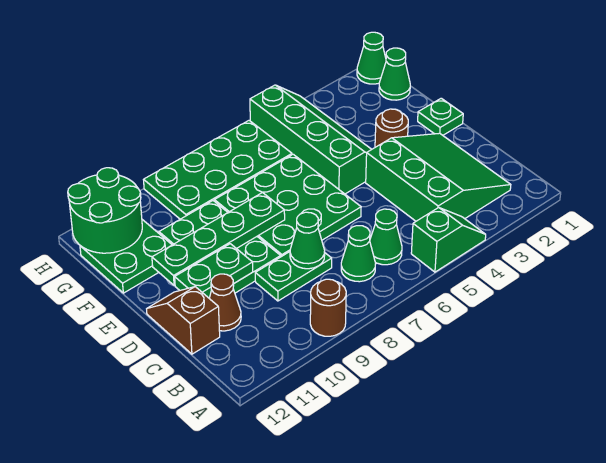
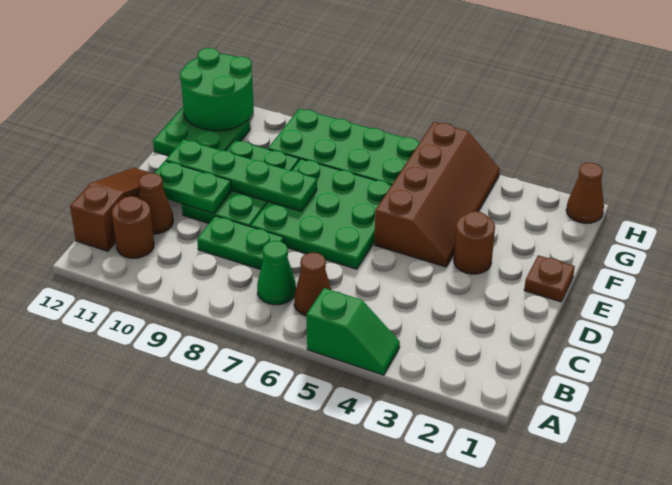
brown round brick A9 level 1 -> brown round brick B11 level 1
green slope B2:D4 level 1 top 4 -> none
green cone B6 level 1 -> brown cone B6 level 1
green cone C8 level 2 -> none
brown slope C12:D12 level 1 top C -> brown slope B12:D12 level 1 top B
green plate E1 level 1 -> brown plate E1 level 1
green slope E4:H5 level 1 top 5 -> brown slope E4:H5 level 1 top 5
green cone G1 level 1 -> none
green cone H1 level 1 -> brown cone H1 level 1

